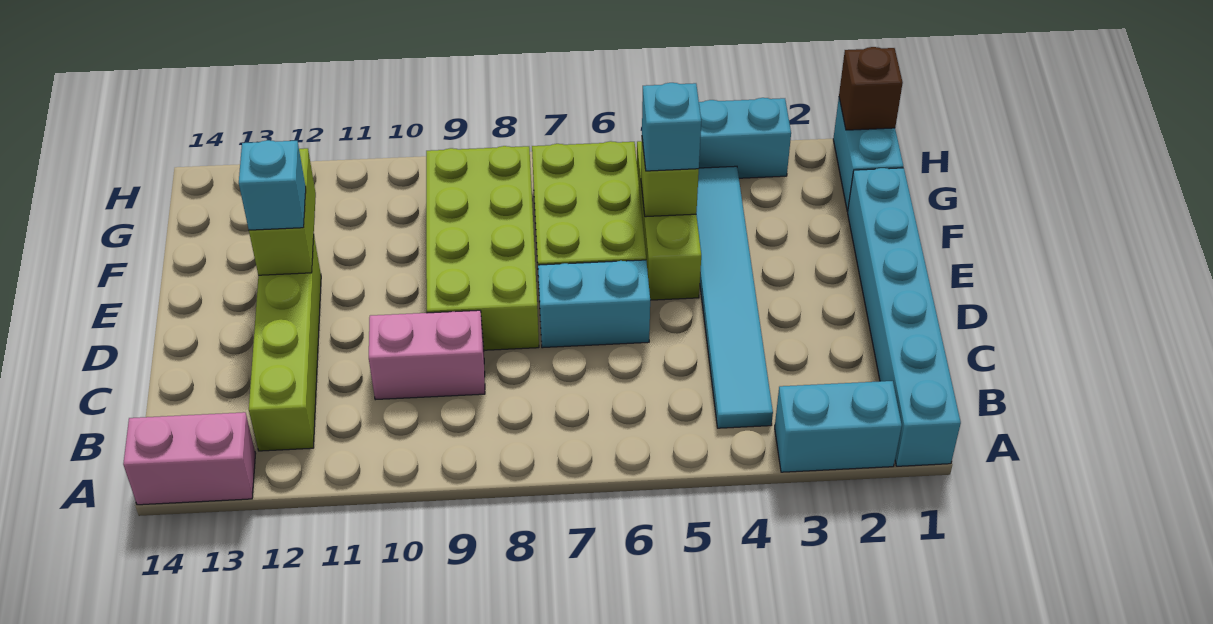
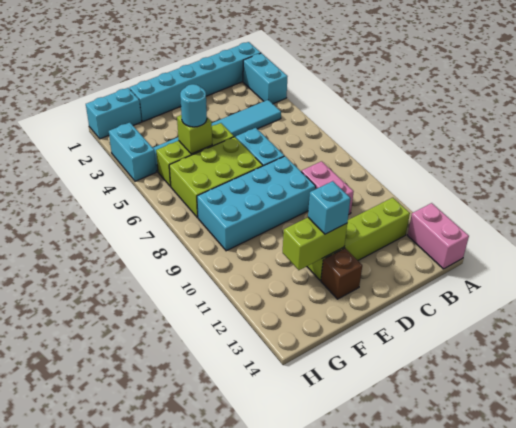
lime brick D8:G9 level 1 -> cyan brick D8:G9 level 1
cyan brick F5 level 3 -> cyan round brick F5 level 3
brown brick H1 level 2 -> brown brick E13 level 1

